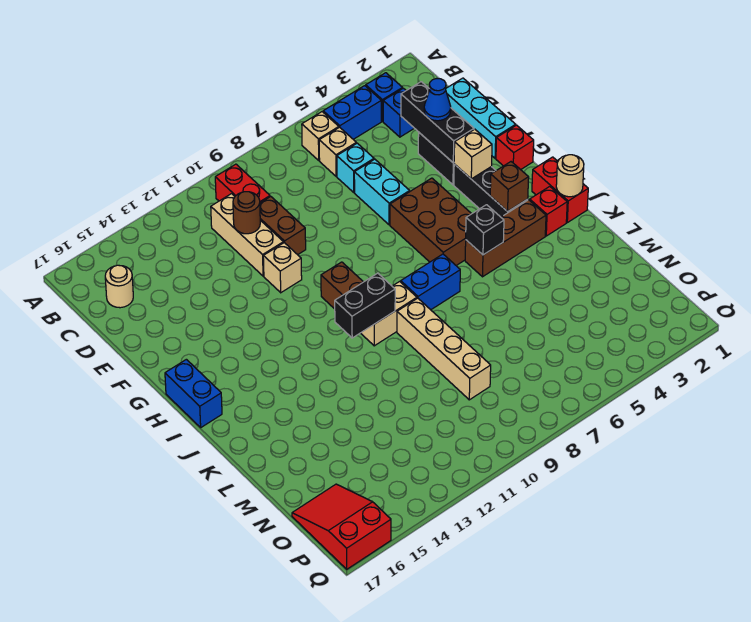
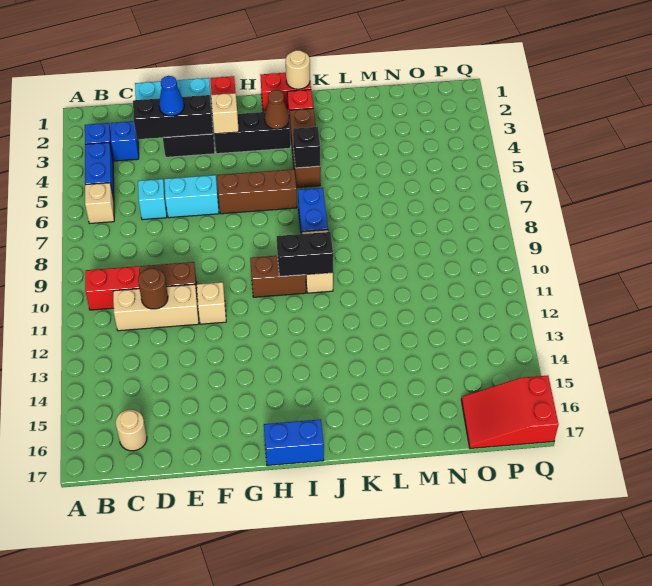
tan brick C6 level 1 -> none
brown brick G5:I6 level 1 -> brown brick G6:I6 level 1
brown brick I3 level 2 -> brown cone I3 level 2
black brick J10:J11 level 2 -> black brick I10:J10 level 2
tan brick K9:N9 level 1 -> none

